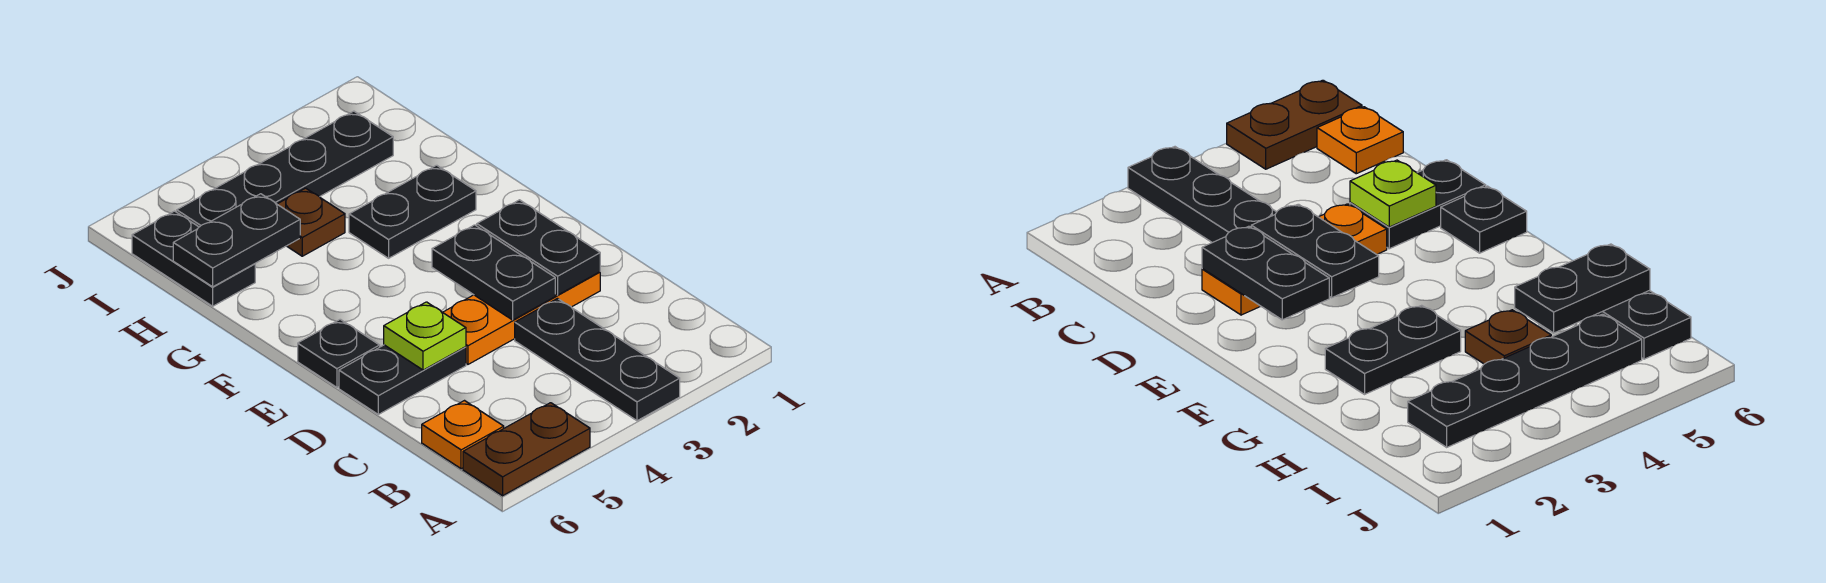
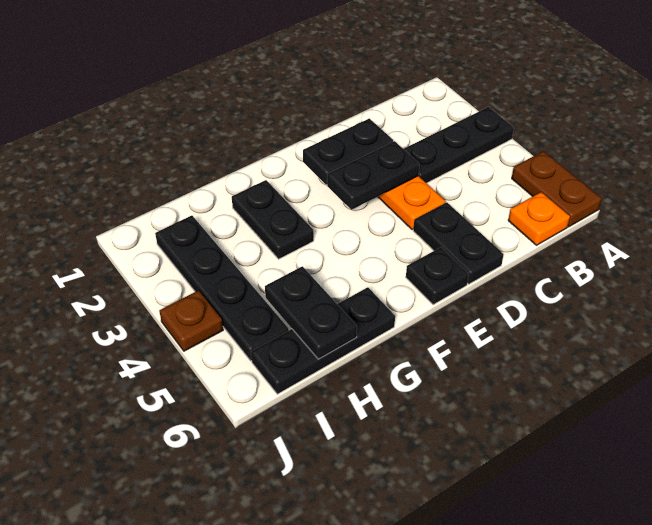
lime plate D5 level 2 -> none
brown plate H4 level 1 -> brown plate J4 level 1
black plate H6:I6 level 1 -> black plate G6:I6 level 1

